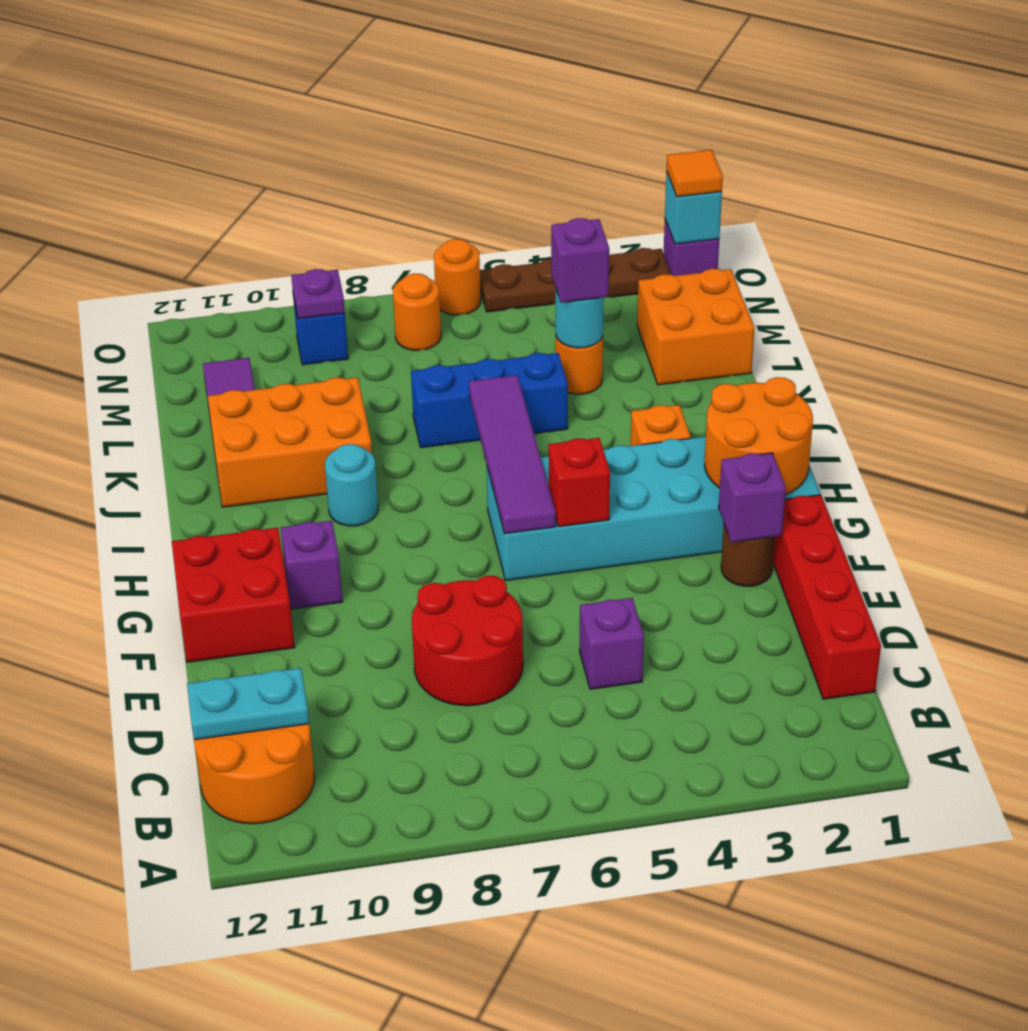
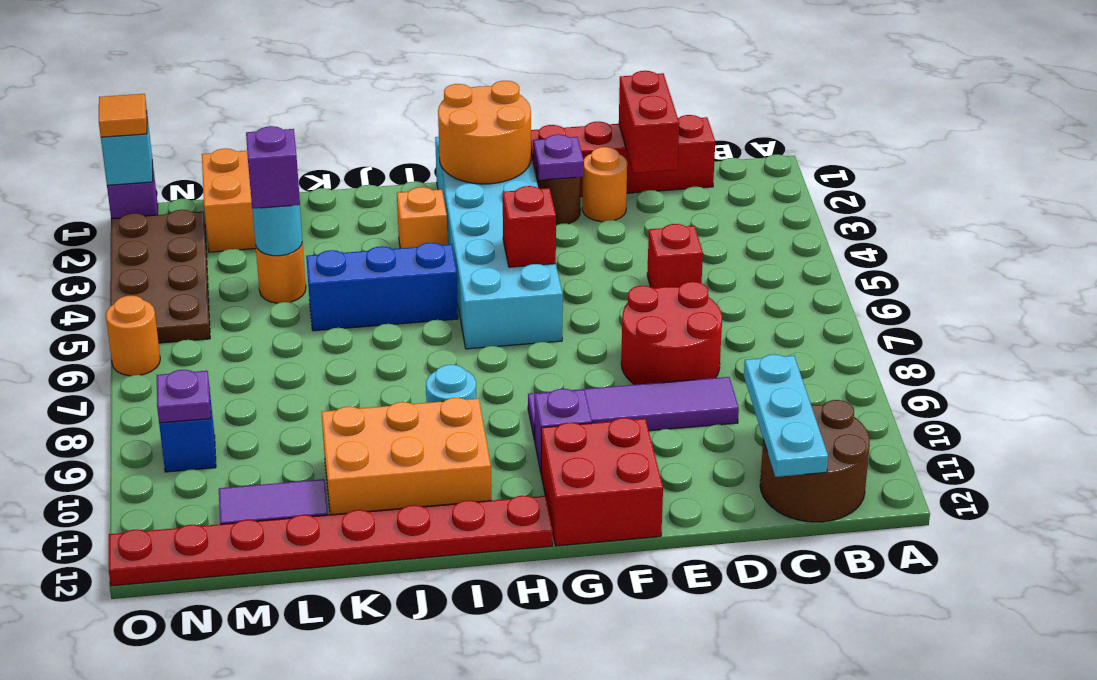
orange round brick B11:C12 level 1 -> brown round brick B11:C12 level 1
cyan plate C11:C12 level 2 -> cyan plate C10:C12 level 2
none -> red brick D1:D2 level 2
purple brick D5 level 1 -> red brick D5 level 1
purple brick F2 level 2 -> purple plate F2 level 2
purple tile G6:J6 level 2 -> purple tile D9:G9 level 1
none -> red plate H12:O12 level 1
orange brick J9:K11 level 1 -> orange brick I10:K11 level 1
blue brick K5:K7 level 1 -> blue brick I5:K5 level 1
orange round brick N7 level 1 -> orange round brick E2 level 1
brown plate O2:O5 level 1 -> brown plate N2:O5 level 1

